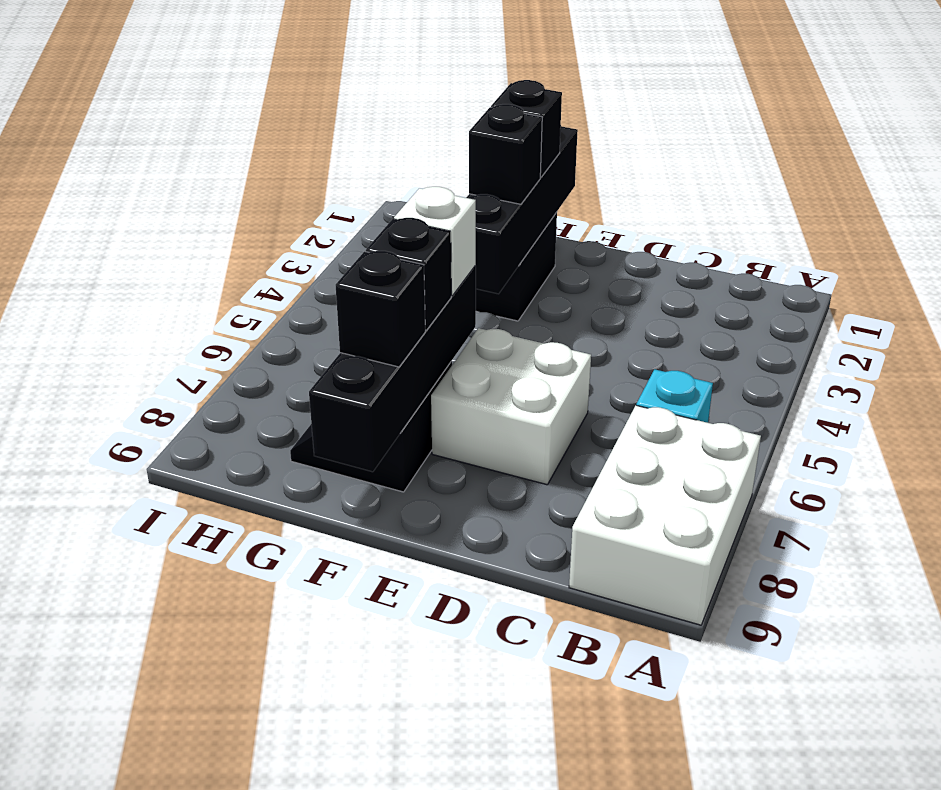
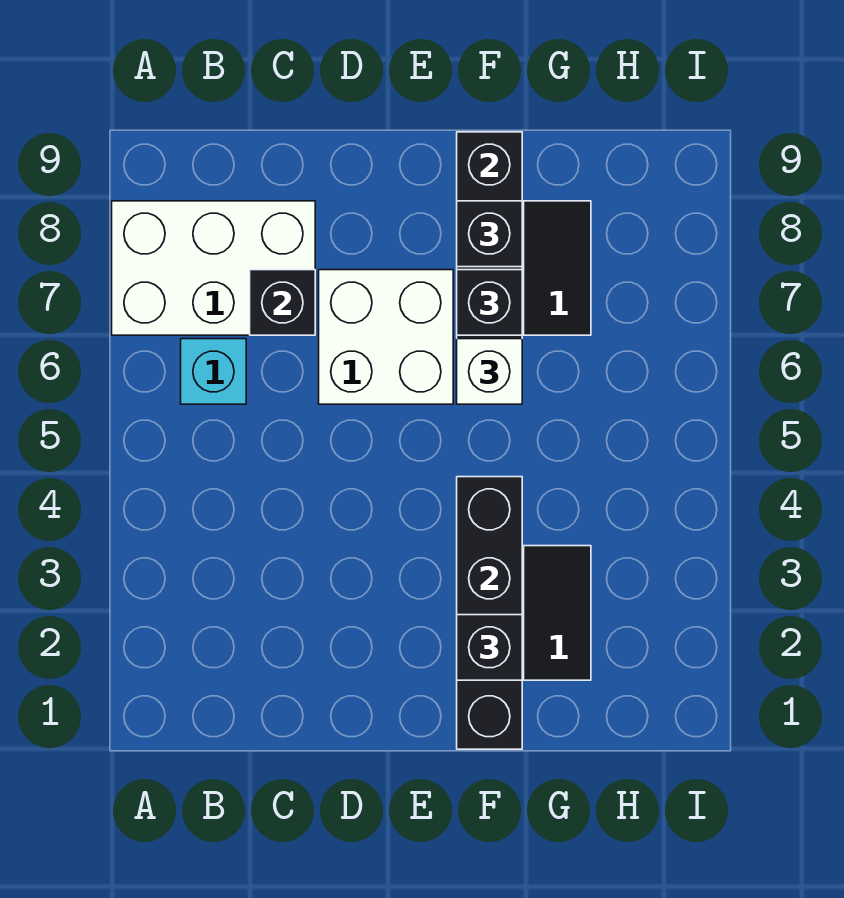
white brick A7:B9 level 1 -> white brick A7:C8 level 1
black brick F3 level 3 -> black brick C7 level 2

